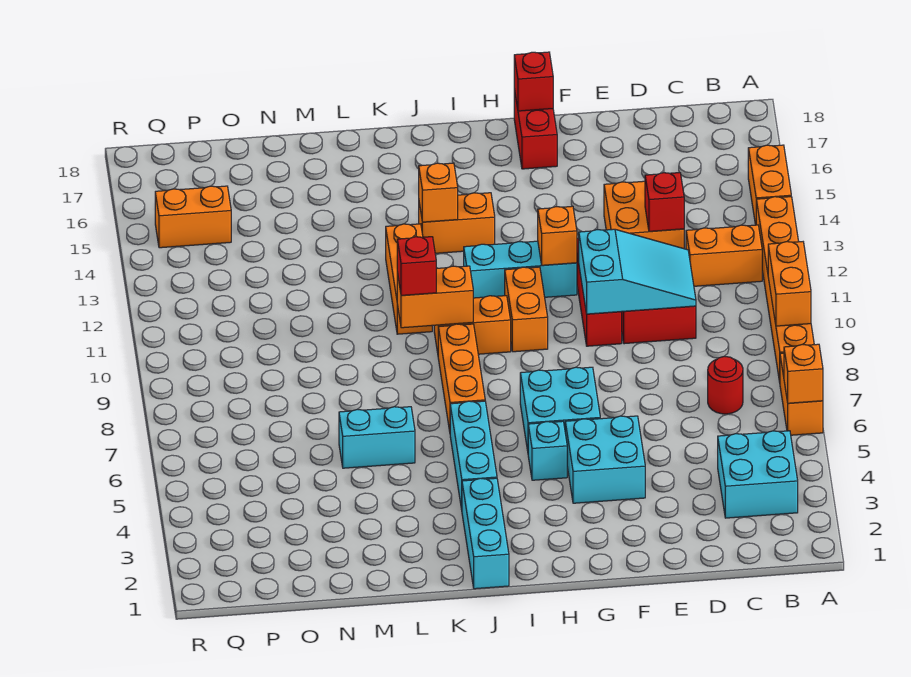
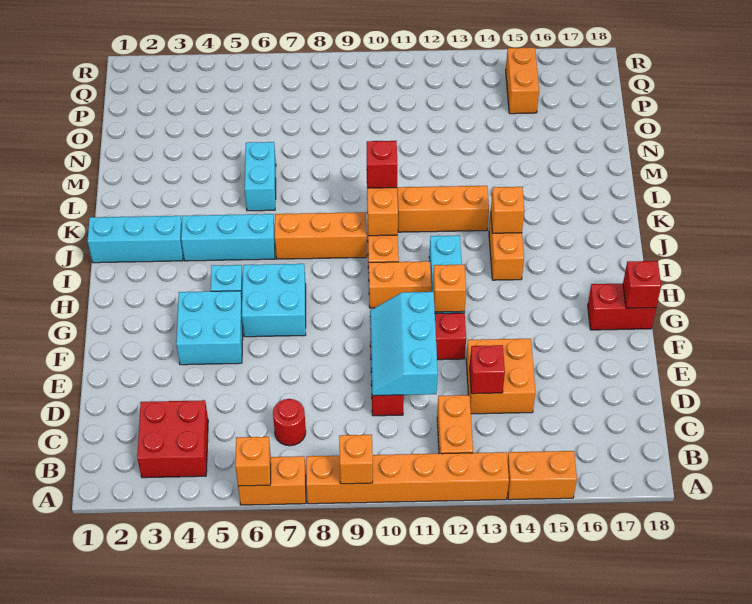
orange brick A9:A10 level 2 -> orange brick A9 level 2
cyan brick B3:C4 level 1 -> red brick B3:C4 level 1
cyan slope D10:F11 level 2 top F -> cyan slope D10:F11 level 2 top 11

